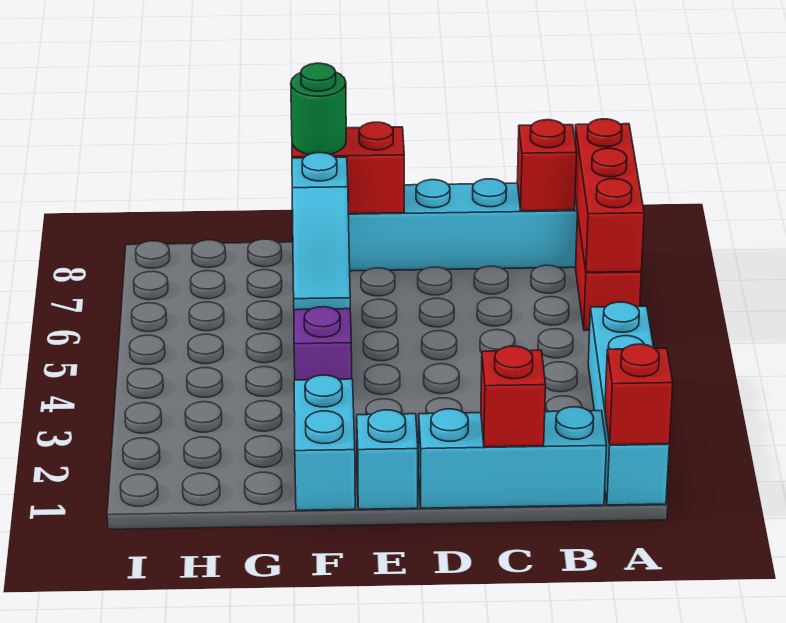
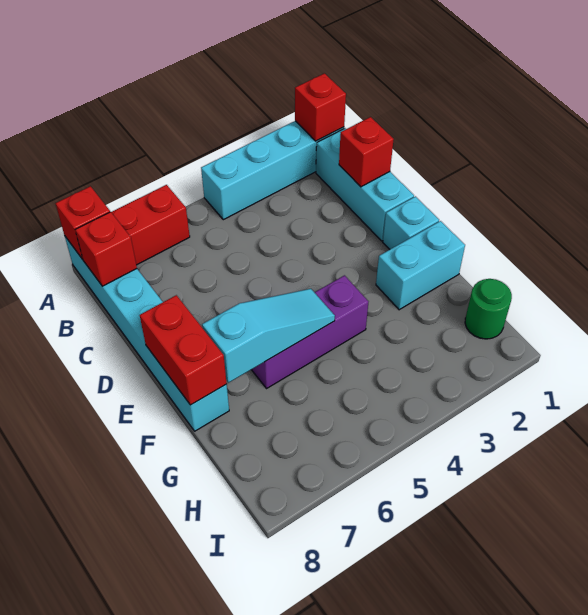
red brick A6:A8 level 2 -> red brick A8 level 2
green round brick F8 level 3 -> green round brick H1 level 1

